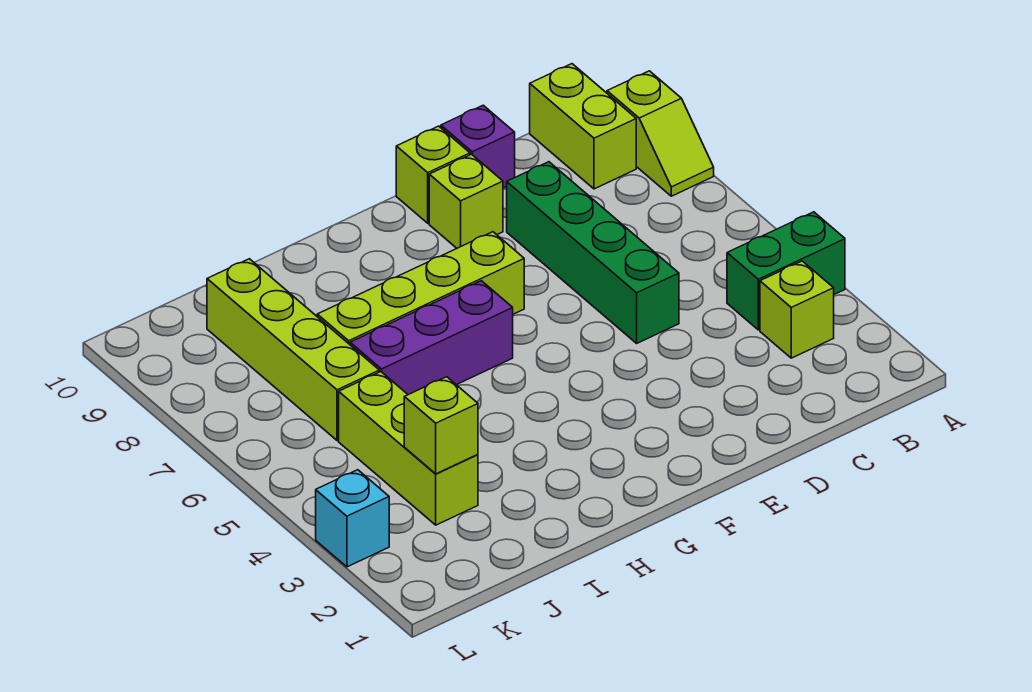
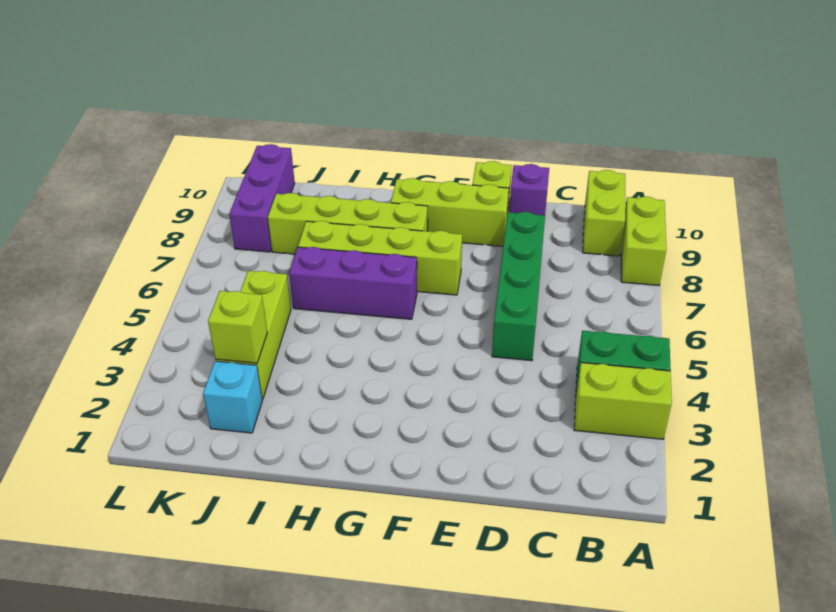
lime slope A8:A9 level 1 top 9 -> lime brick A8:A9 level 1
lime brick B3 level 1 -> lime brick A3:B3 level 1
lime brick E9 level 1 -> lime brick E9:G9 level 1
lime brick J6:J9 level 1 -> lime brick G8:J8 level 1
none -> purple brick K8:K10 level 1
cyan brick L3 level 1 -> cyan brick J2 level 1

